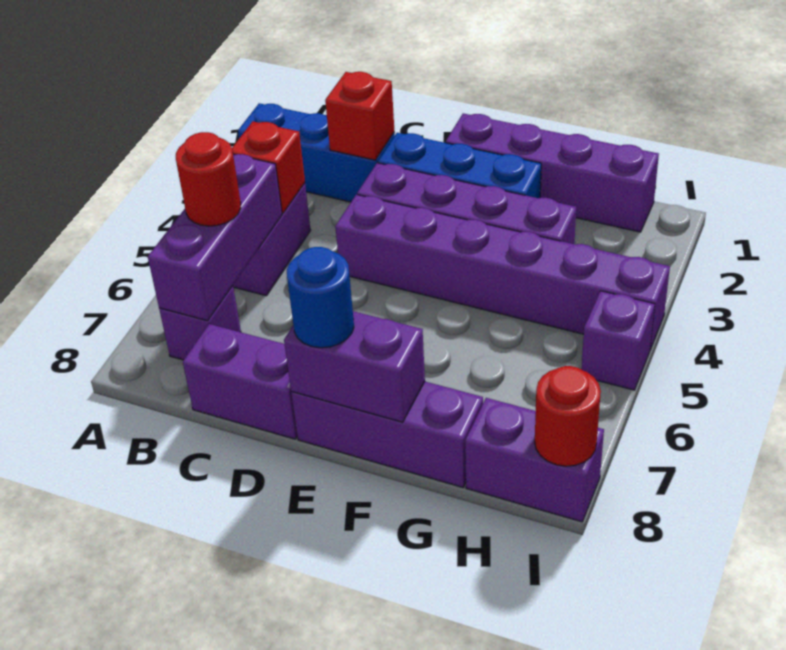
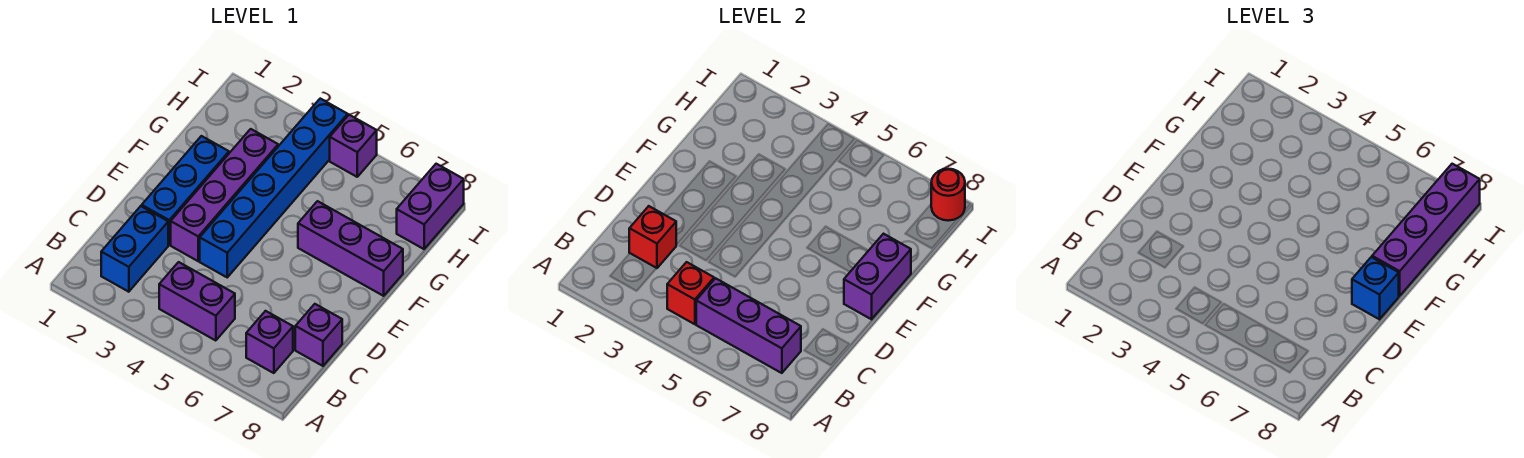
blue brick A2:C2 level 1 -> blue brick B2:C2 level 1
red round brick B6 level 3 -> none
purple brick C8:D8 level 1 -> purple brick C8 level 1
purple brick D4:I4 level 1 -> blue brick D4:I4 level 1
purple brick E1:H1 level 1 -> purple brick F8:I8 level 3
purple brick E8:G8 level 1 -> purple brick F6:F8 level 1
blue round brick E8 level 3 -> blue brick E8 level 3

